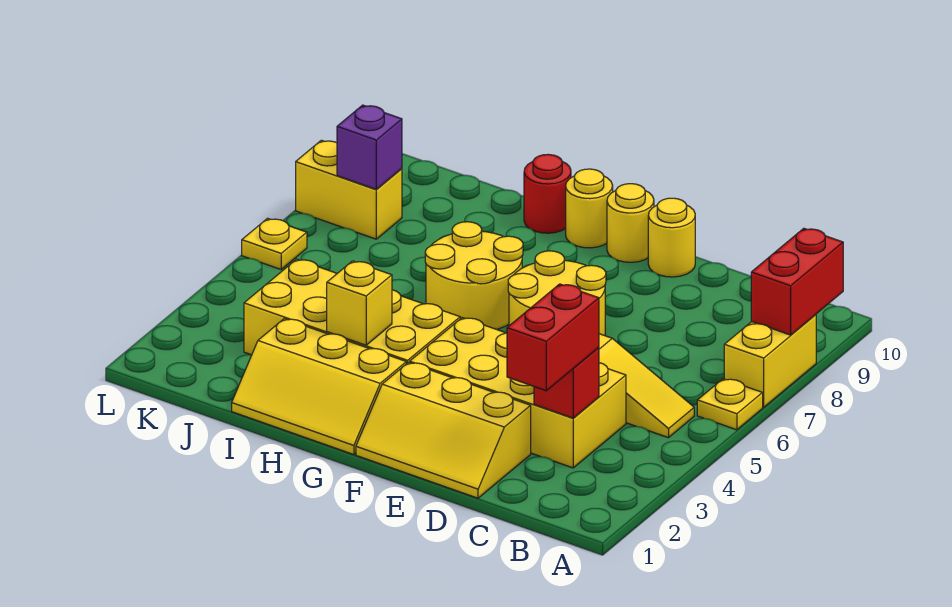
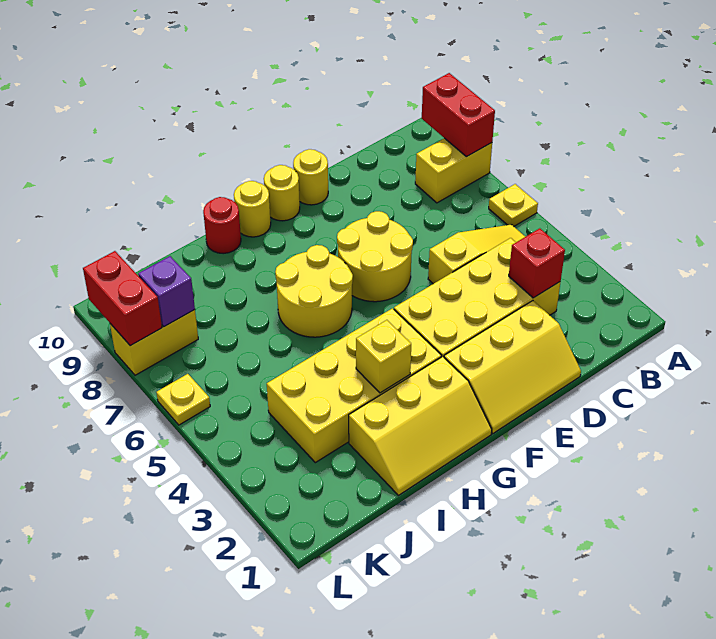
yellow brick A7:A8 level 1 -> yellow brick A8:B8 level 1
red brick C2:C3 level 3 -> red brick L8:L9 level 2

